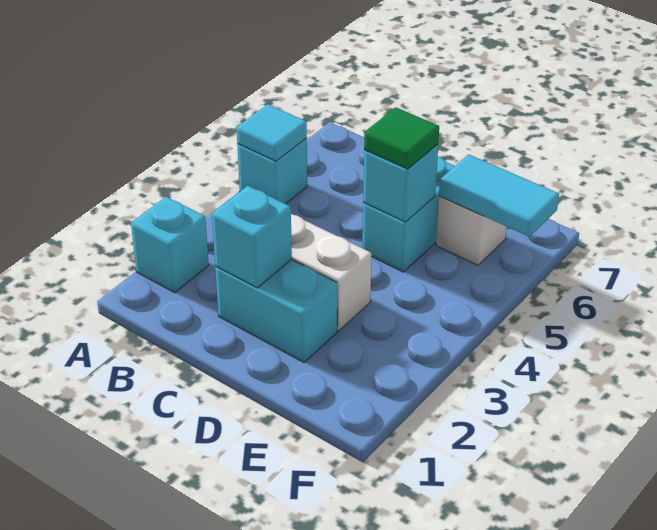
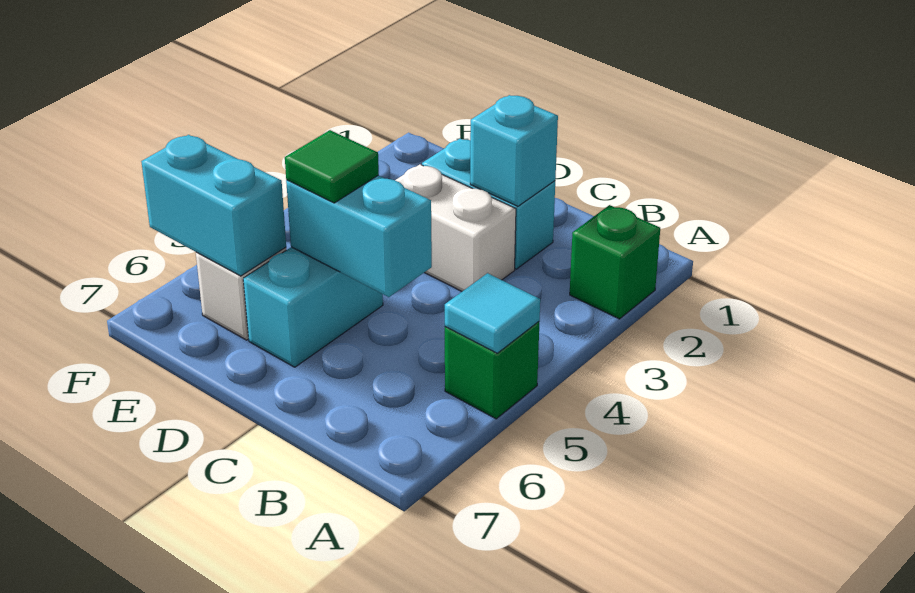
cyan brick A2 level 1 -> green brick A2 level 1
cyan brick A5 level 1 -> green brick A5 level 1
cyan brick D5 level 2 -> cyan brick C5:D5 level 2
cyan tile E6:F6 level 2 -> cyan brick E6:F6 level 2

